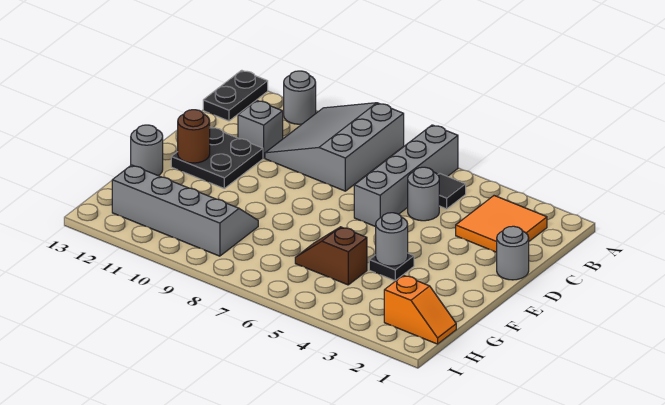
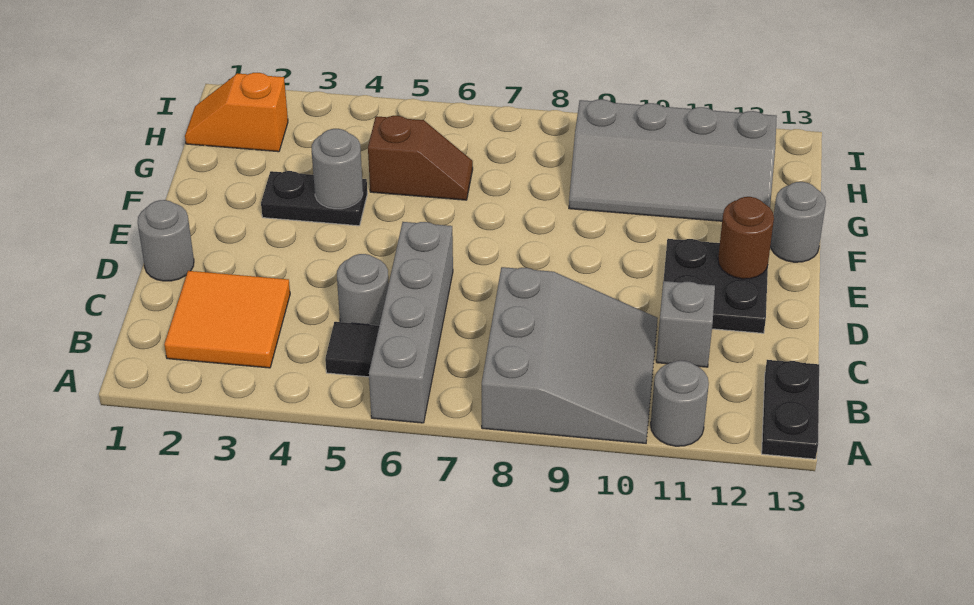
black plate F4 level 1 -> black plate F3:F4 level 1

